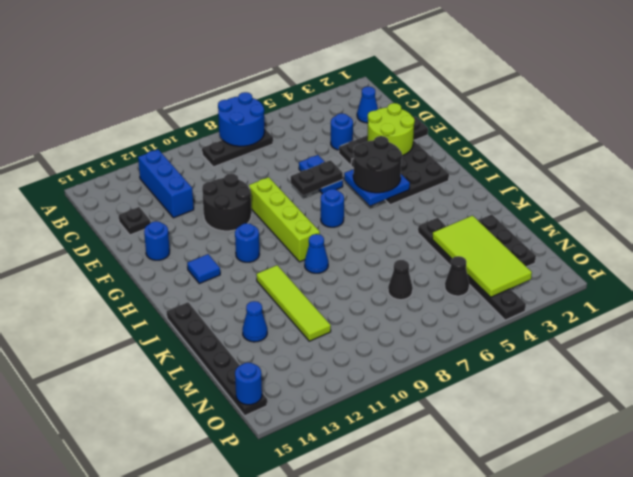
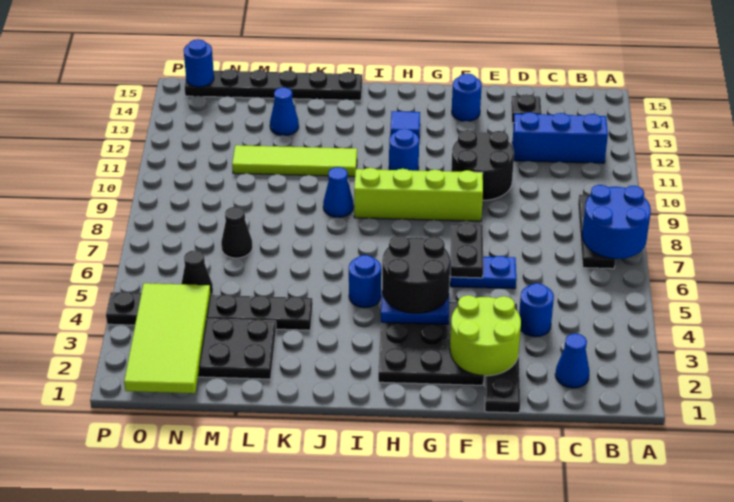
blue round brick H7 level 1 -> blue round brick I5 level 1
lime tile L3:O4 level 2 -> lime tile N1:O4 level 2

